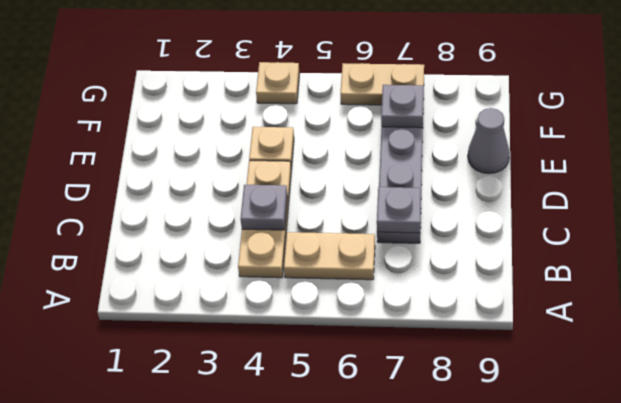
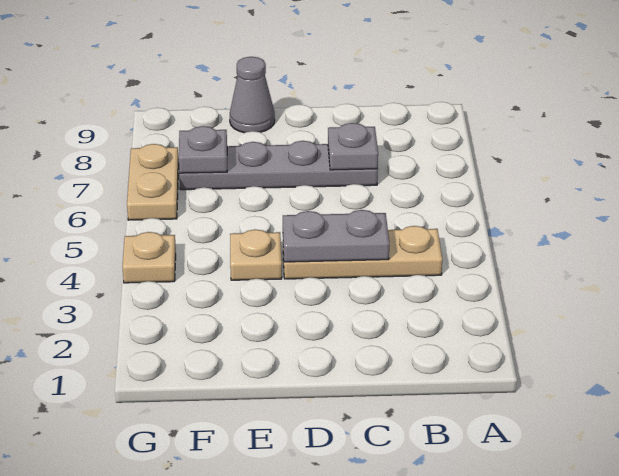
tan plate B5:B6 level 1 -> none
grey plate C4 level 2 -> grey plate C4:D4 level 2

